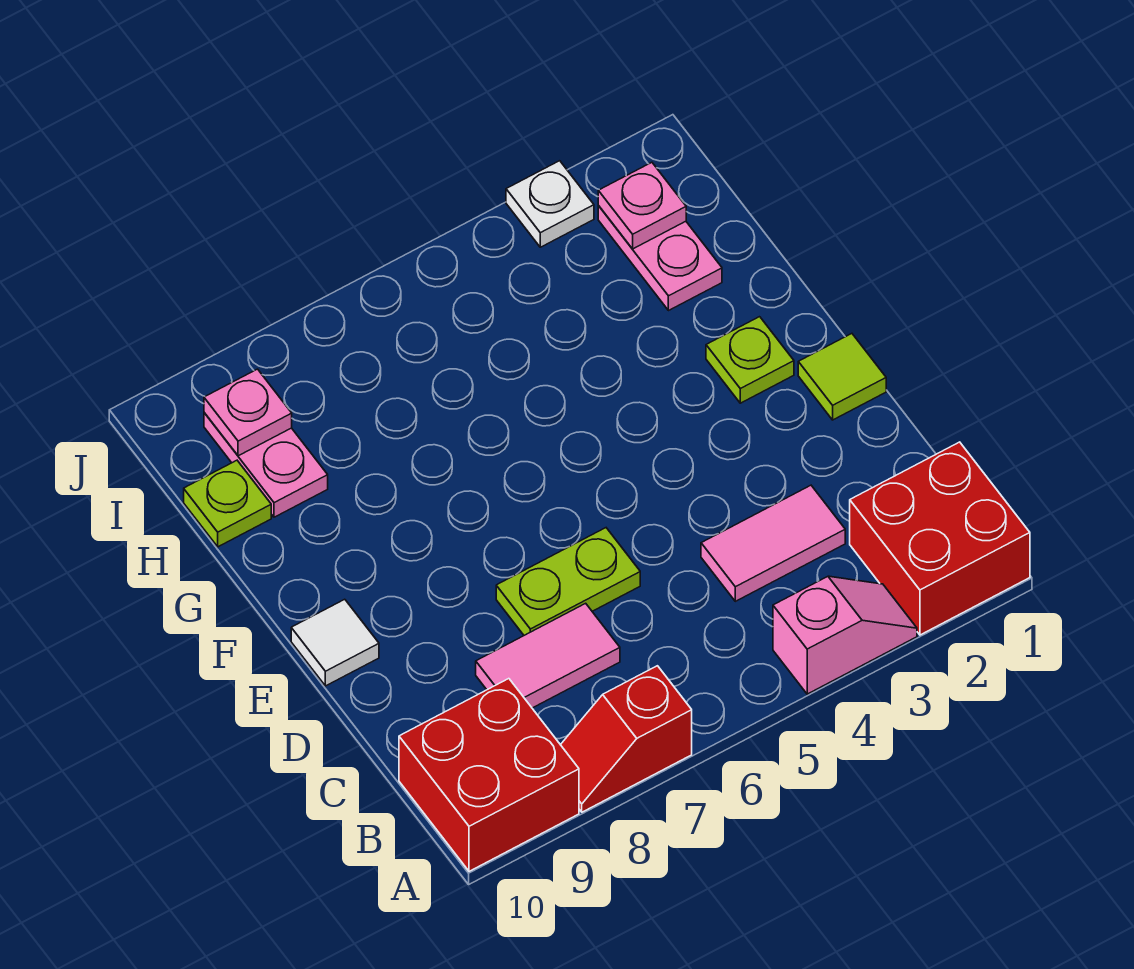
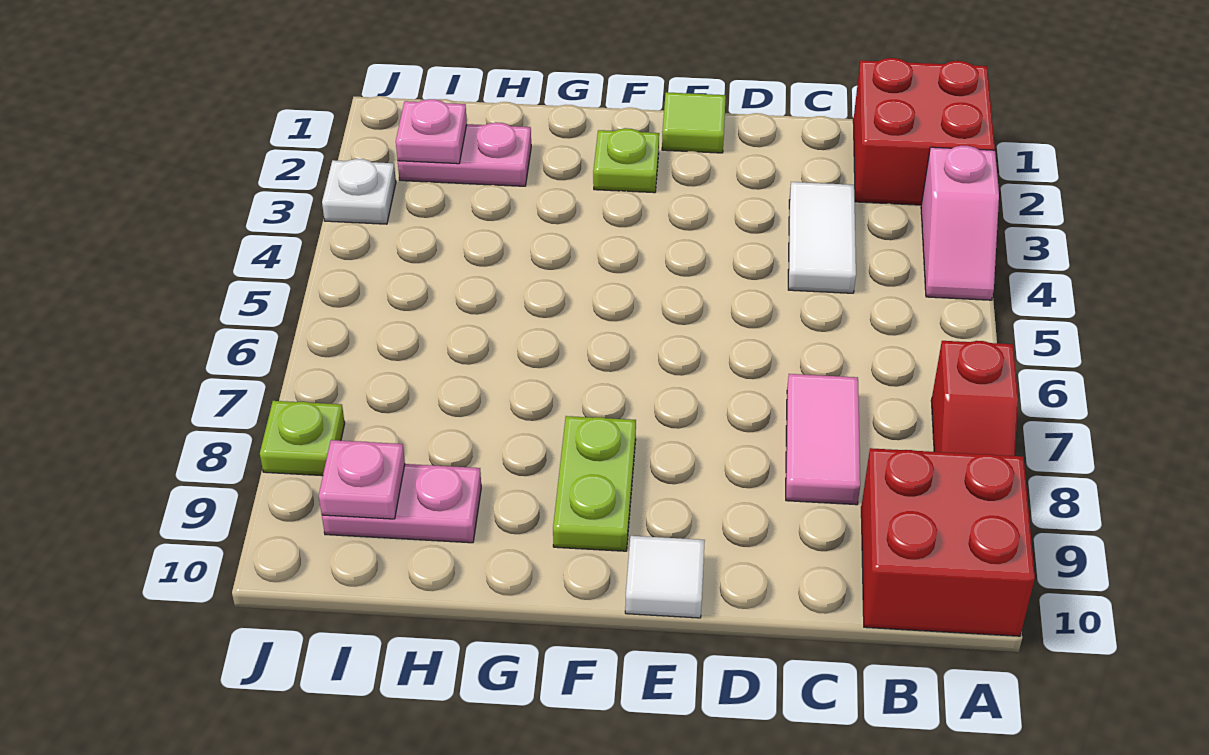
pink slope A3:A4 level 1 top 4 -> pink slope A3:A4 level 1 top 3
pink tile C3:C4 level 1 -> white tile C3:C4 level 1
lime plate D6:D7 level 1 -> lime plate F8:F9 level 1
lime plate H10 level 1 -> lime plate J8 level 1

